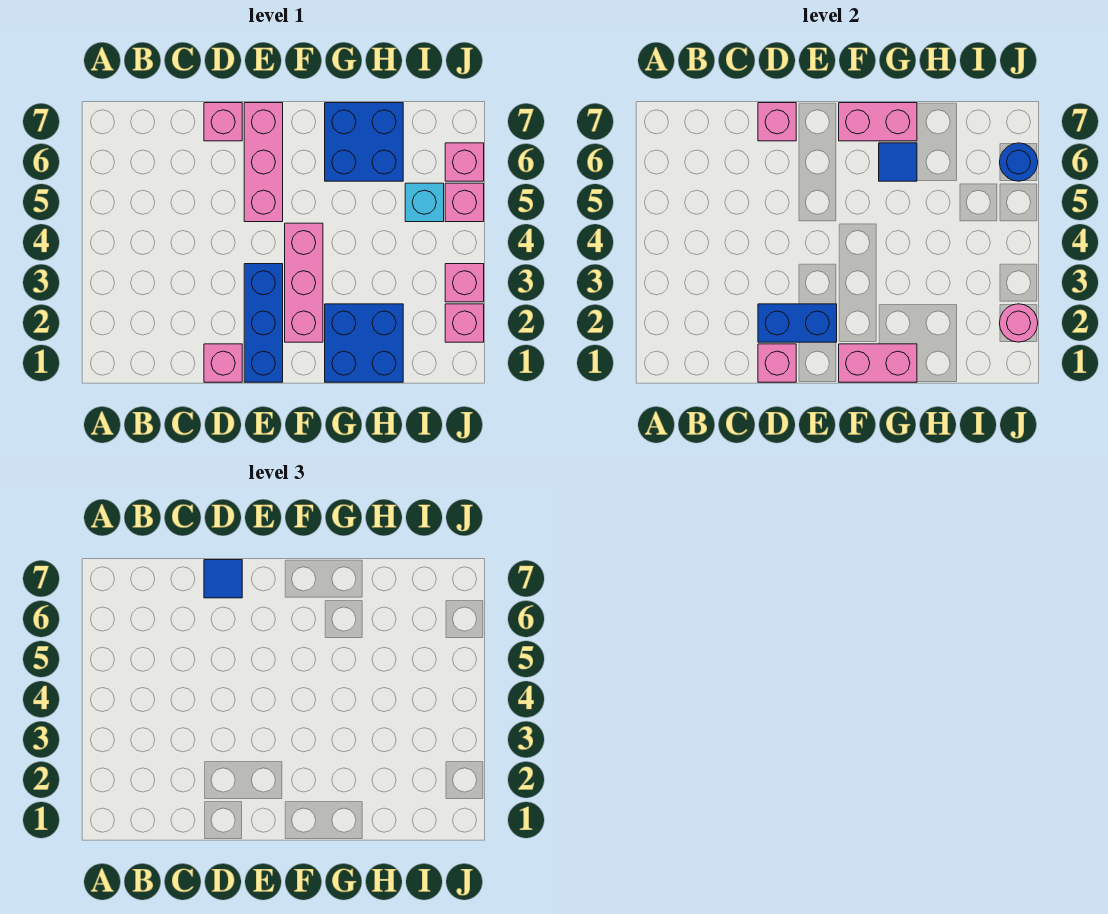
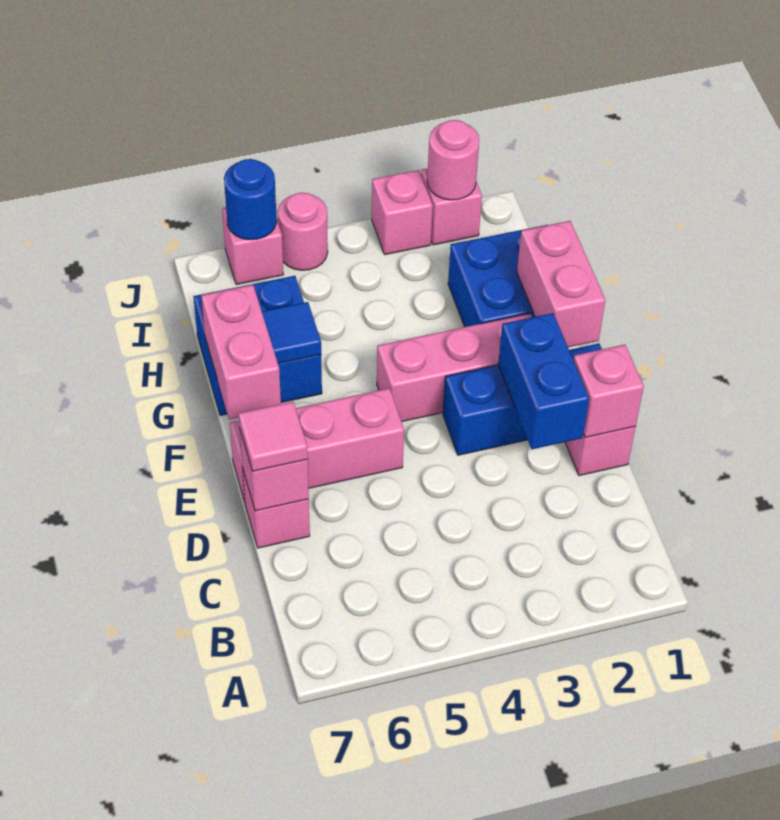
blue tile D7 level 3 -> pink tile D7 level 3
cyan brick I5 level 1 -> none
pink brick J5 level 1 -> pink round brick J5 level 1

